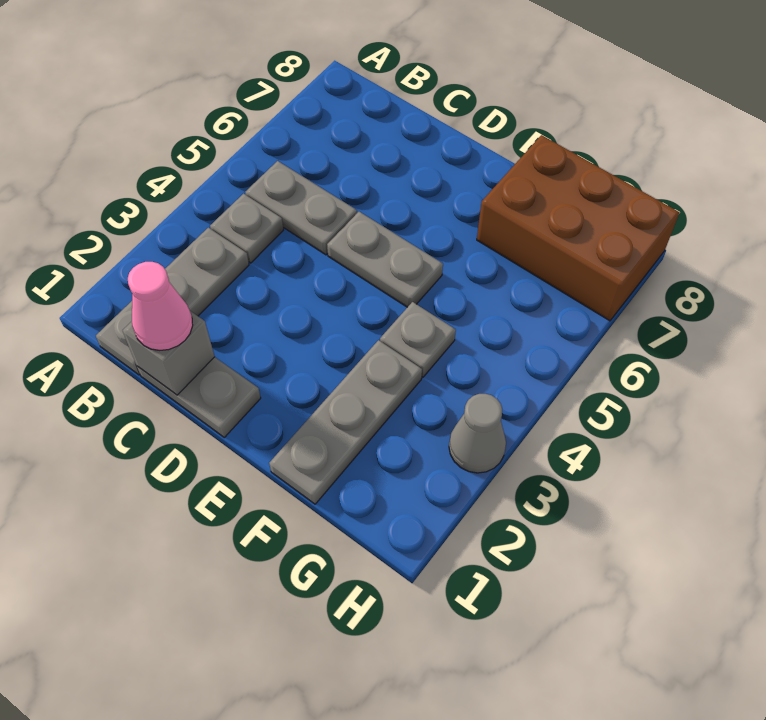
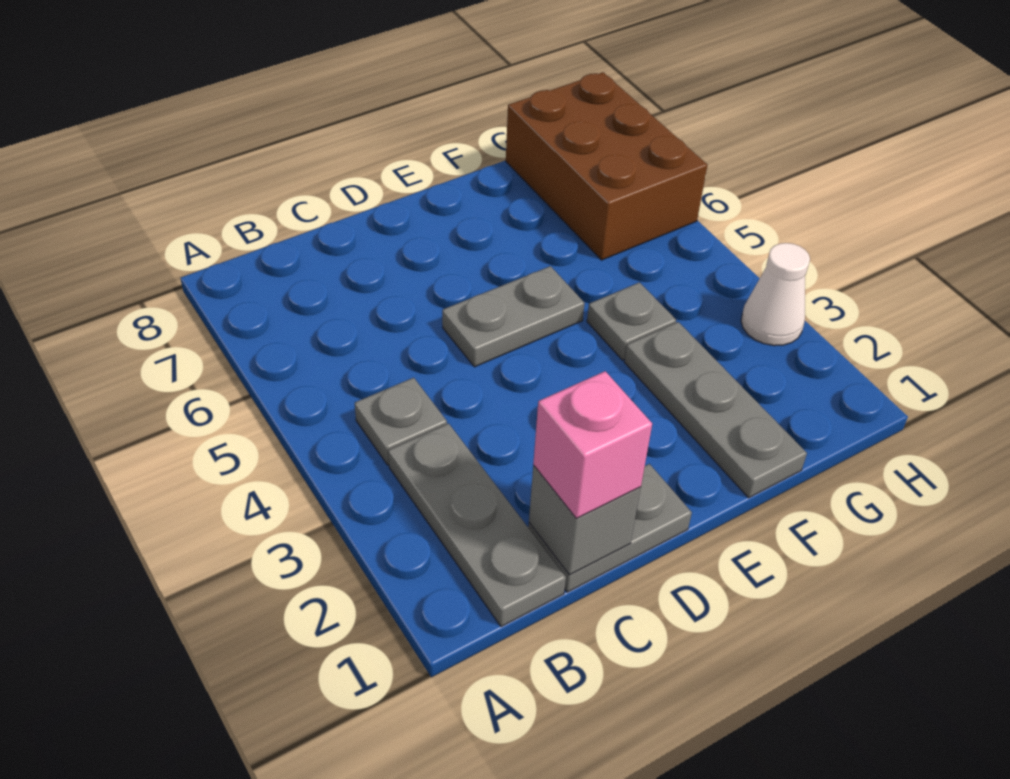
grey plate B5:C5 level 1 -> none
pink cone C1 level 3 -> pink brick C1 level 3
brown brick F7:H8 level 1 -> brown brick G6:H8 level 1
grey cone H3 level 1 -> white cone H3 level 1

